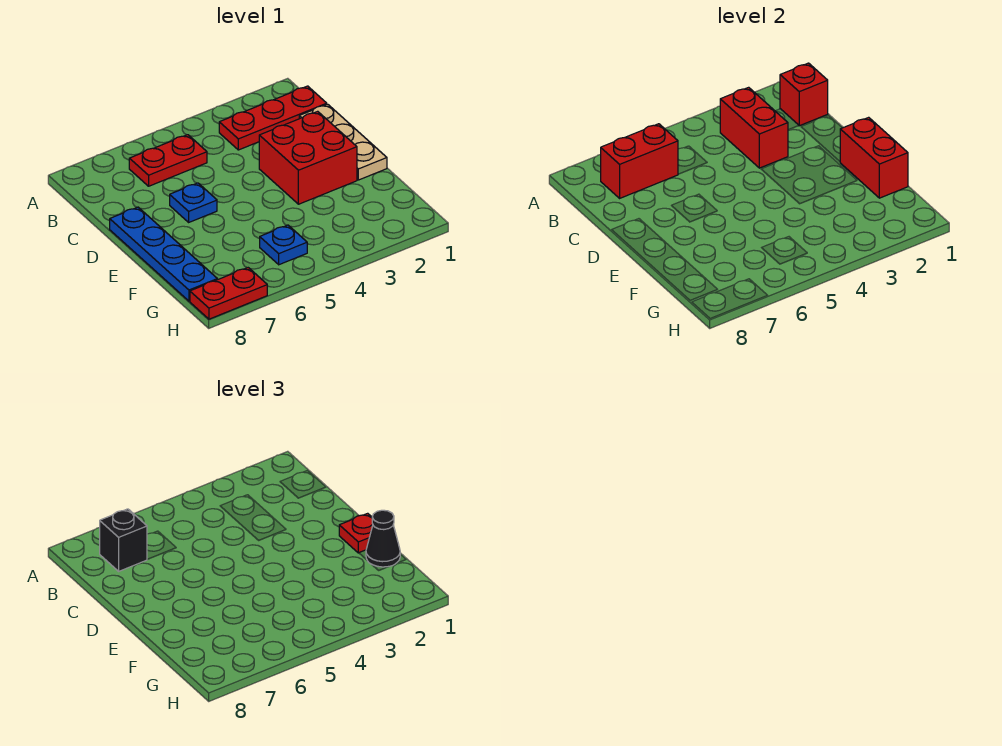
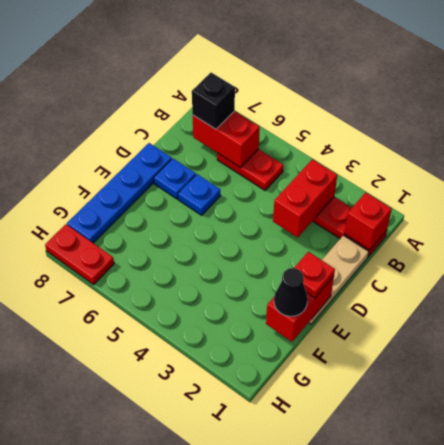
red brick D2:E3 level 1 -> none
blue plate G5 level 1 -> blue plate D7 level 1

